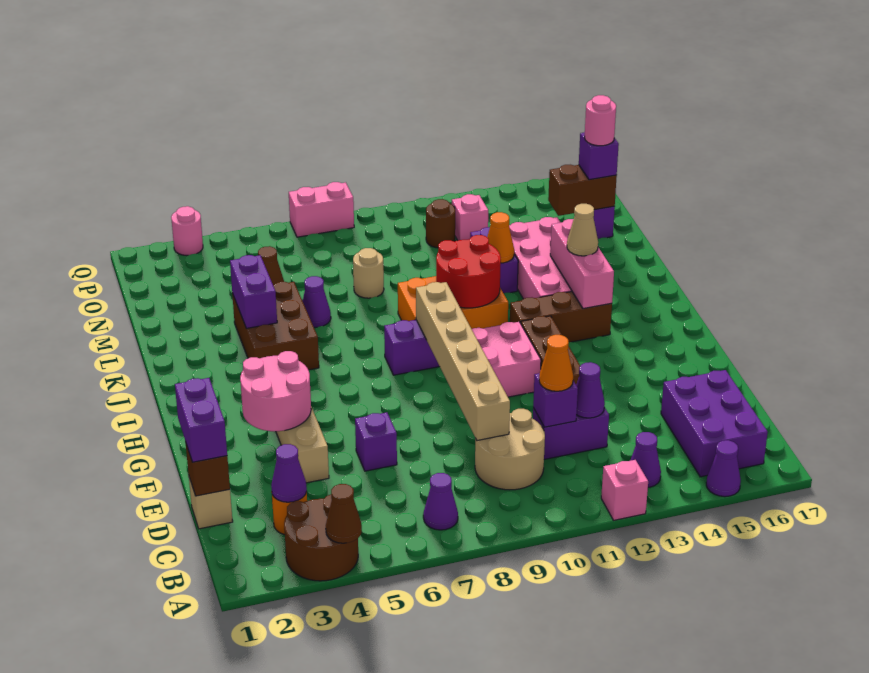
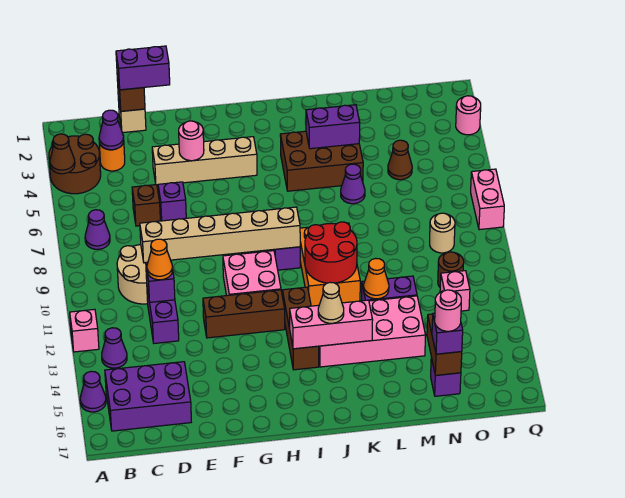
none -> brown brick D6 level 1
purple cone D12 level 2 -> none
pink round brick F3:G4 level 2 -> pink round brick F4 level 2
tan round brick M8 level 1 -> tan round brick O9 level 1

